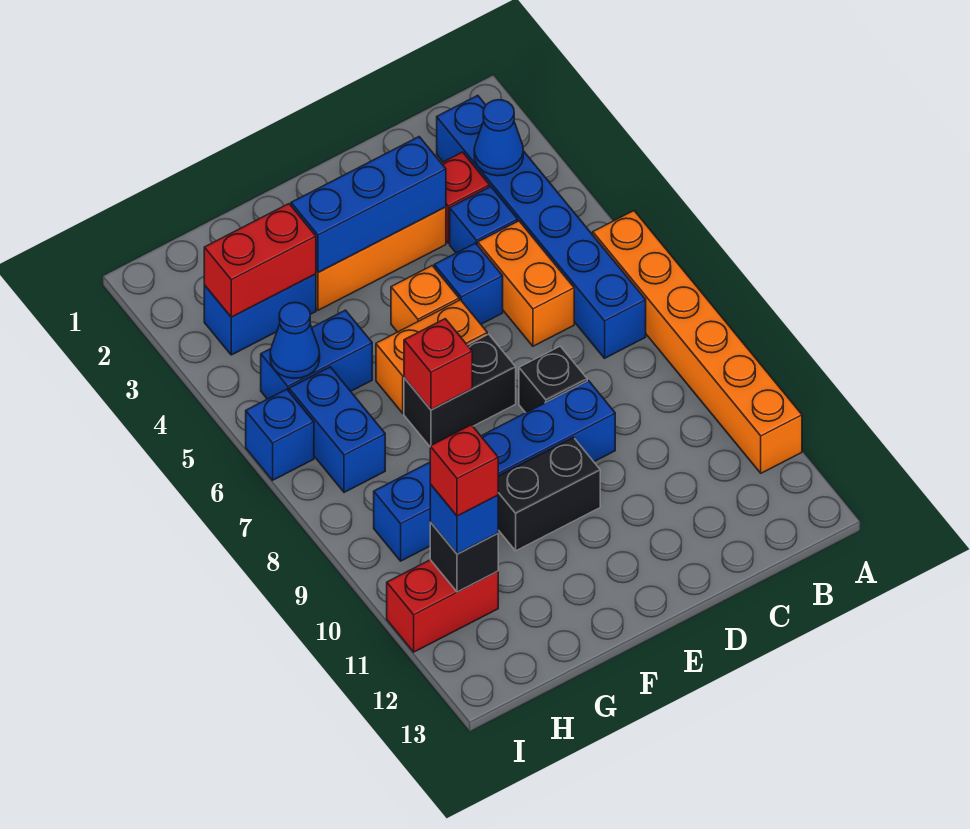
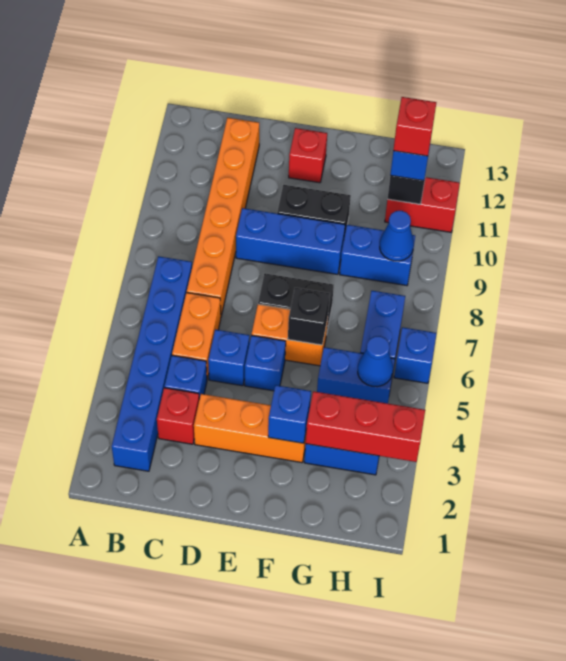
orange brick A6:A11 level 1 -> orange brick C7:C12 level 1
blue cone B3 level 2 -> blue cone H9 level 2
blue brick D3:F3 level 2 -> blue brick F3 level 2
black brick D8 level 1 -> black brick F6 level 2
orange brick E5 level 1 -> blue brick E5 level 1
red brick F7 level 2 -> red brick E12 level 1
red brick G3:H3 level 2 -> red brick G3:I3 level 2

